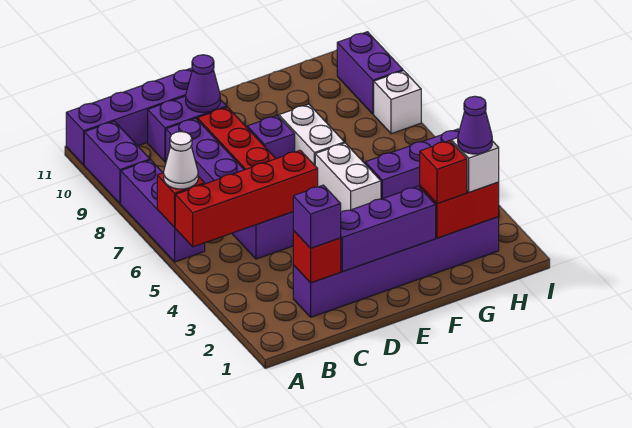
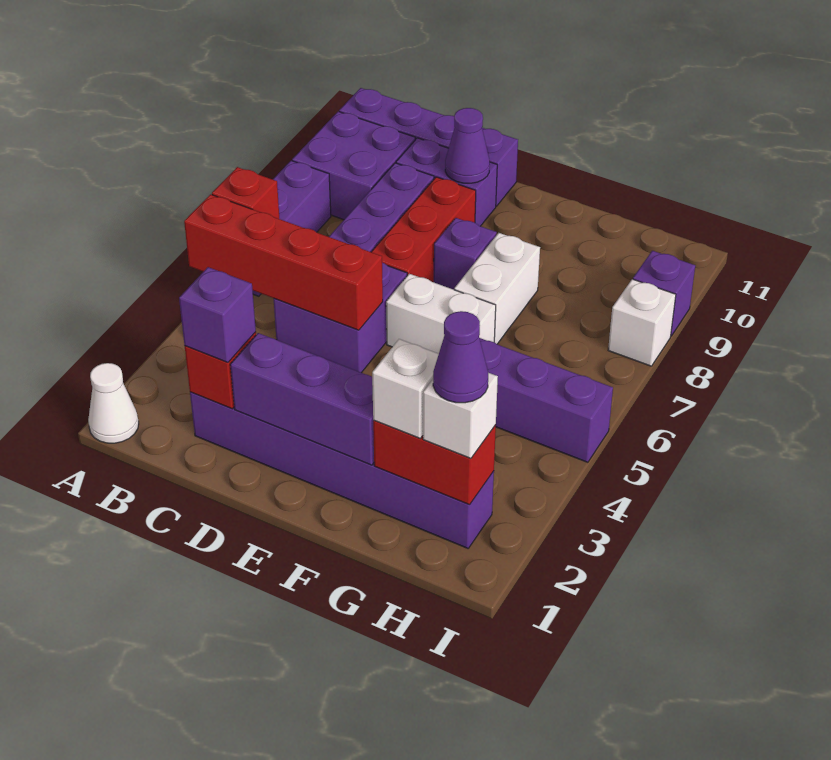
white cone A6 level 3 -> white cone A1 level 1
purple brick A9:A10 level 1 -> purple brick A9:B10 level 1
white brick F5:F6 level 1 -> white brick E6:F6 level 1
red brick G2 level 3 -> white brick G2 level 3
purple brick I9:I10 level 1 -> purple brick I9 level 1

